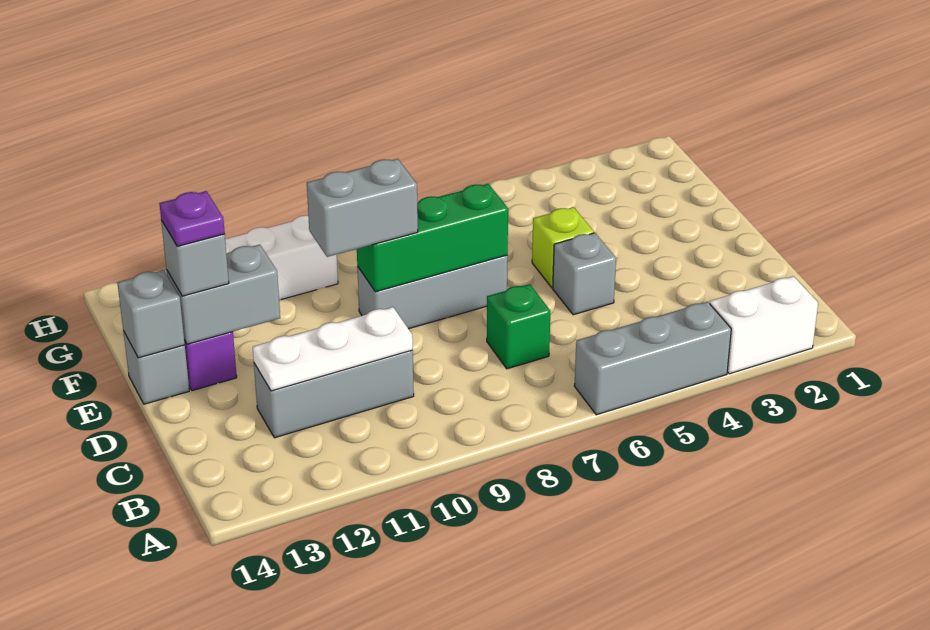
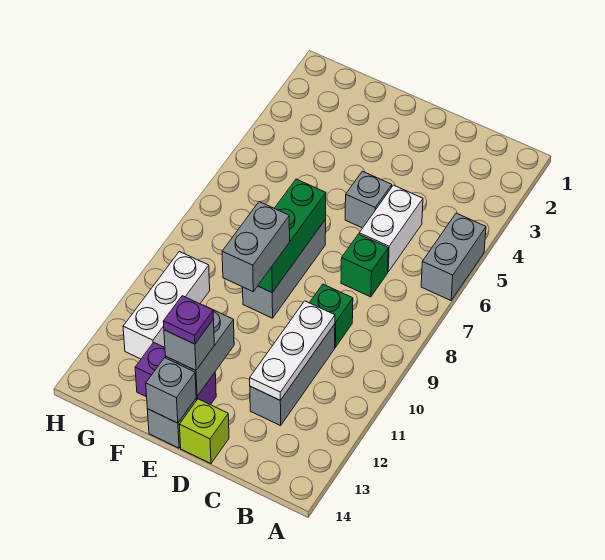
white brick A2:A3 level 1 -> white brick C5:C6 level 1
grey brick A4:A6 level 1 -> grey brick A5:A6 level 1
none -> green brick C9 level 1
lime brick E5 level 1 -> lime brick D14 level 1

